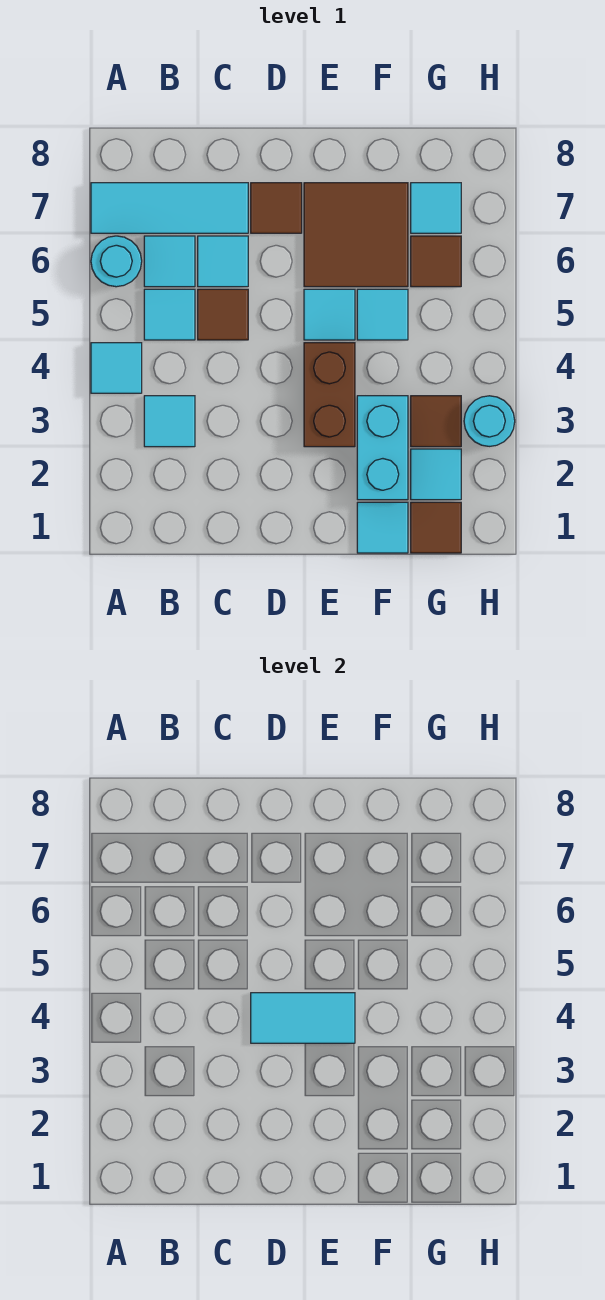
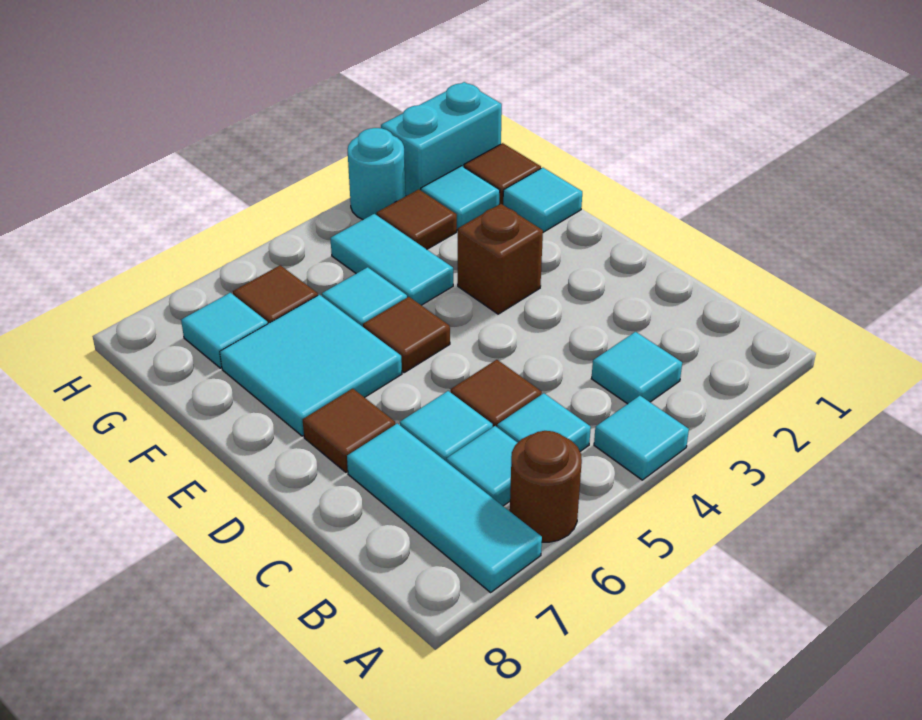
cyan round brick A6 level 1 -> brown round brick A6 level 1
cyan tile D4:E4 level 2 -> cyan tile F4:G4 level 1
brown brick E3:E4 level 1 -> brown brick E3 level 1
cyan tile E5 level 1 -> brown tile E5 level 1
brown tile E6:F7 level 1 -> cyan tile E6:F7 level 1
cyan brick F2:F3 level 1 -> cyan brick H1:H2 level 1

